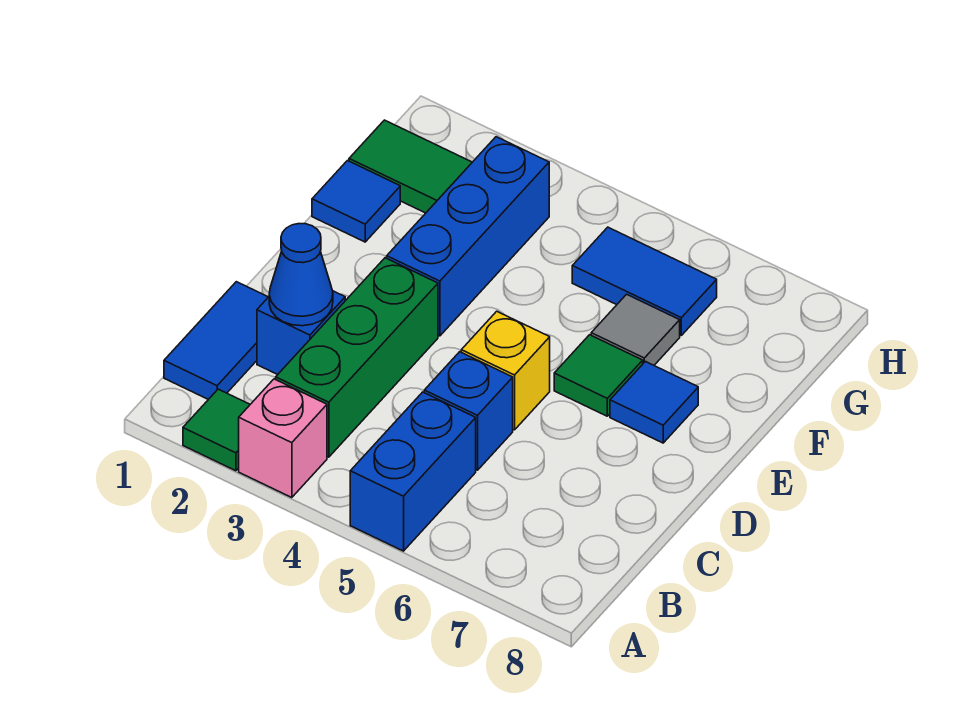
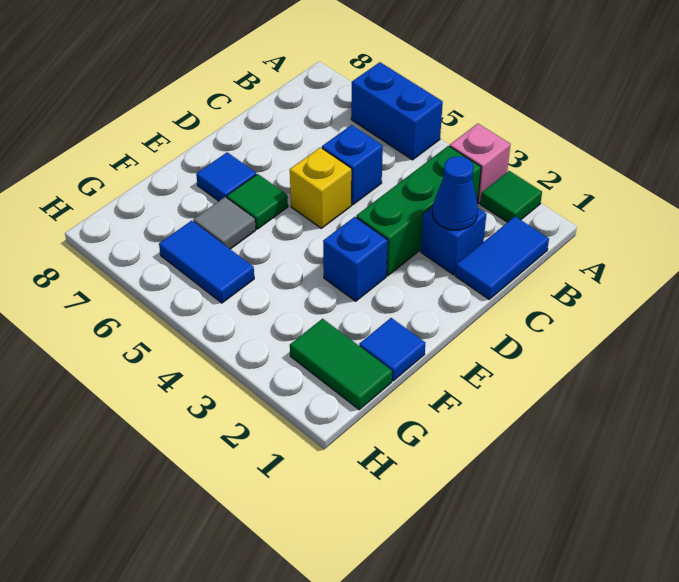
blue brick A5:B5 level 1 -> blue brick A5:A6 level 1
blue brick E3:G3 level 1 -> blue brick E3 level 1

